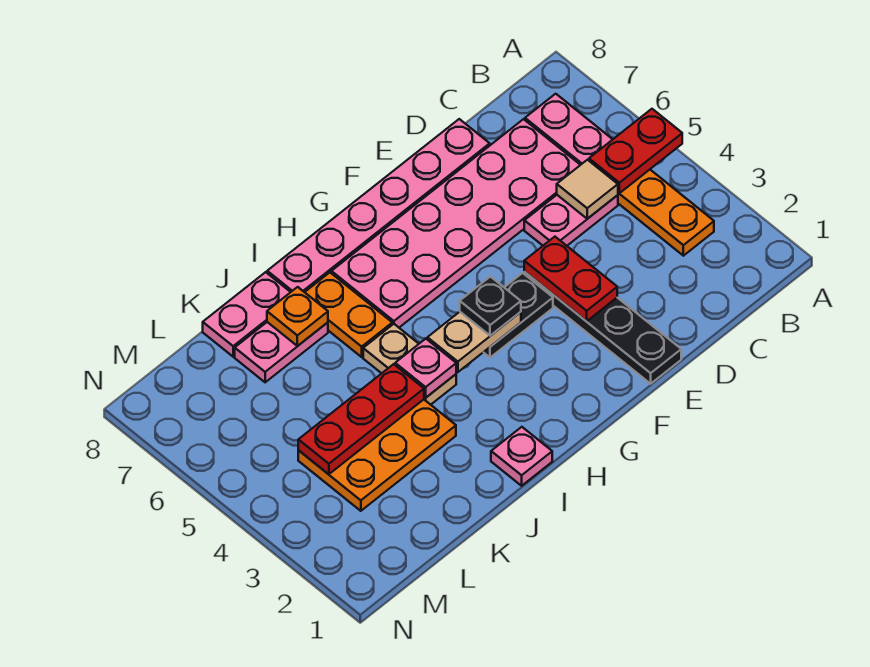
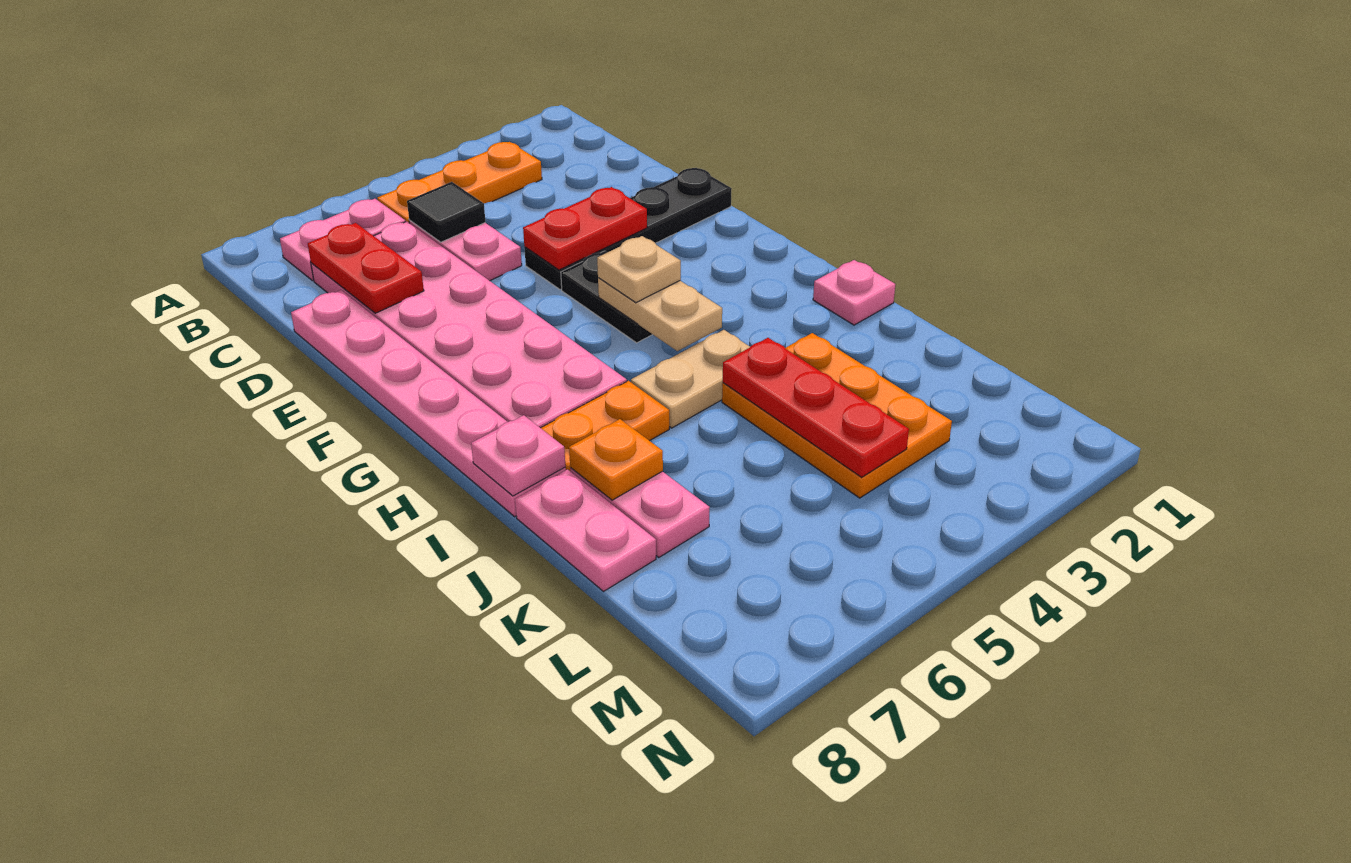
red plate A5:B5 level 2 -> red plate C7:D7 level 2
tan tile C5 level 2 -> black tile C5 level 2
black plate G4 level 3 -> tan plate G4 level 3
pink plate I4 level 2 -> pink plate I8 level 2

